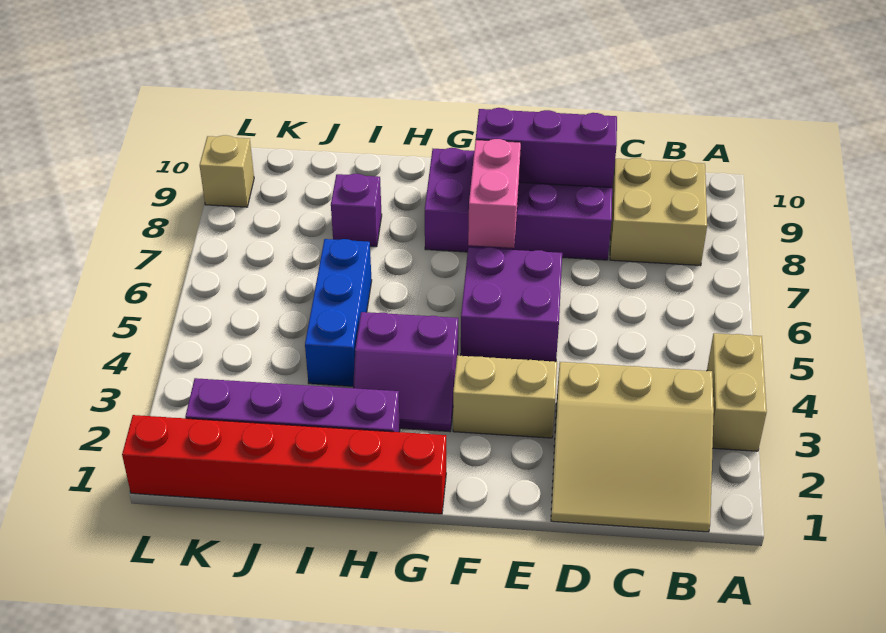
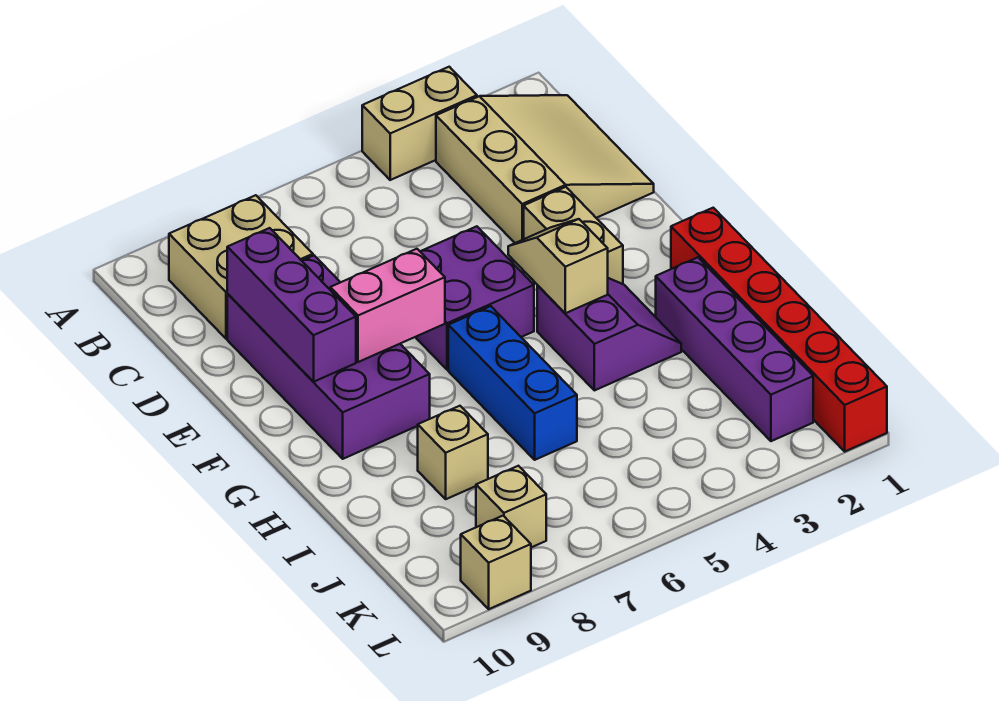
none -> tan slope F4:G4 level 2 top G
blue brick I4:I6 level 1 -> blue brick G6:I6 level 1
purple brick I8 level 1 -> tan brick I8 level 1
none -> tan brick K8 level 1

